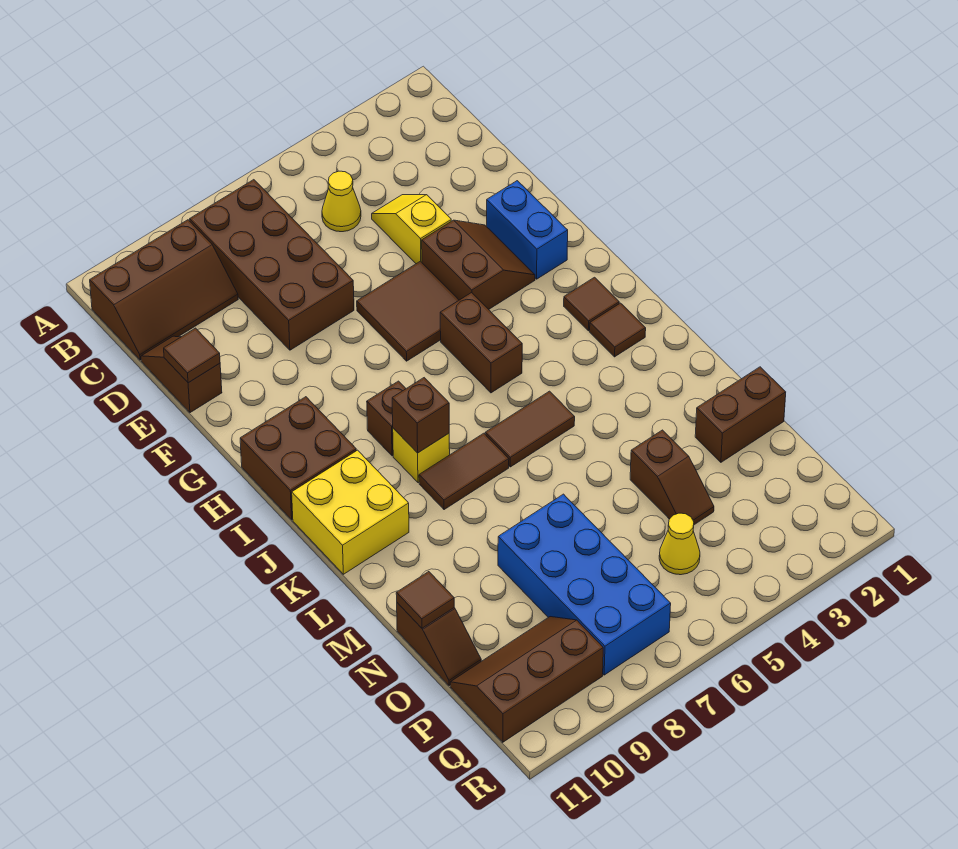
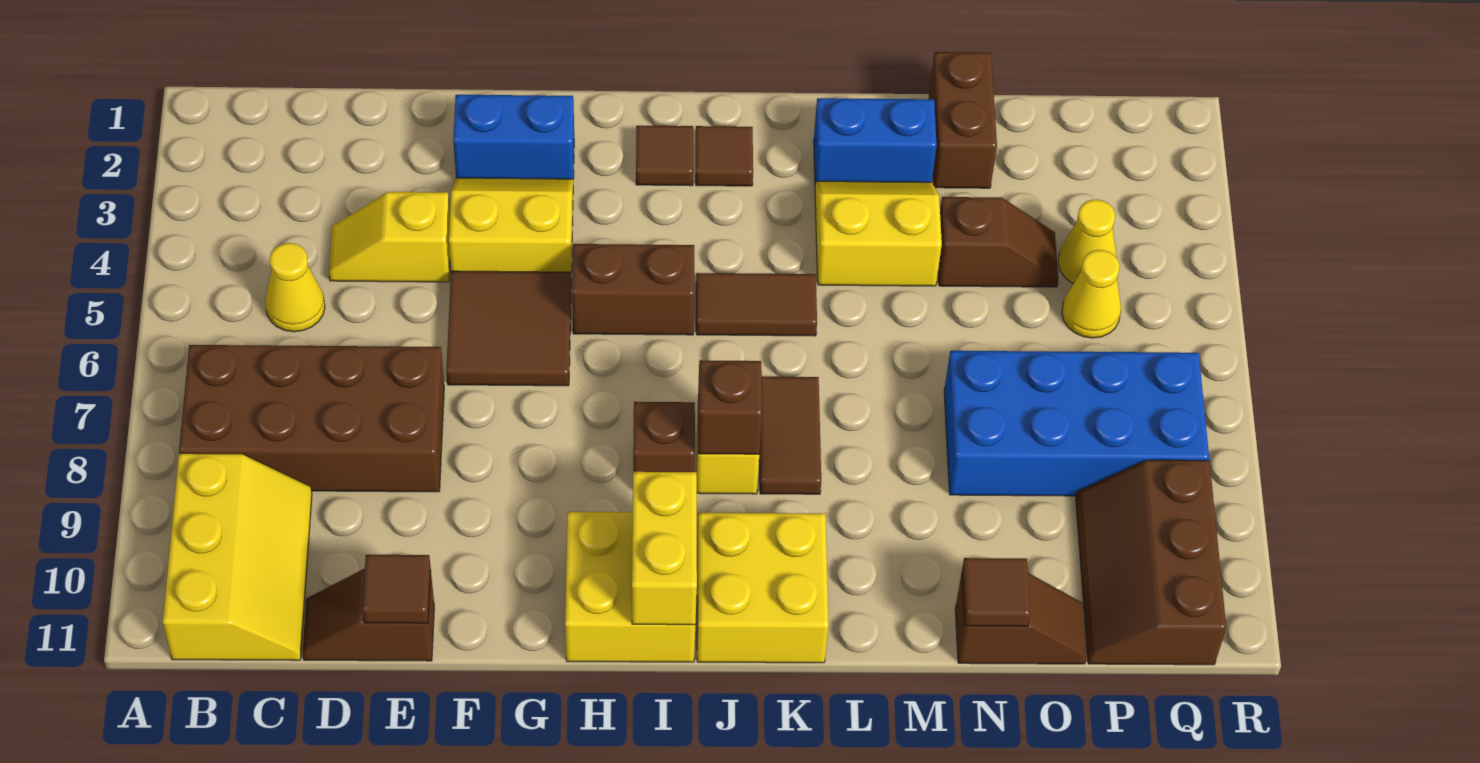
brown slope B9:C11 level 1 top B -> yellow slope B9:C11 level 1 top B
brown slope F3:G4 level 1 top 4 -> yellow slope F3:G4 level 1 top 4
brown brick H10:I11 level 1 -> yellow brick H10:I11 level 1
none -> yellow brick I10:I11 level 2
brown tile K5:K6 level 1 -> brown tile J5:K5 level 1
none -> blue brick L2:M2 level 1
none -> yellow slope L3:M4 level 1 top 4
none -> yellow cone P4 level 1

